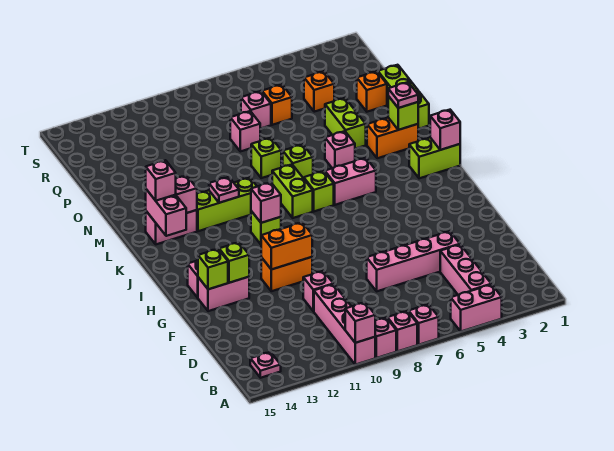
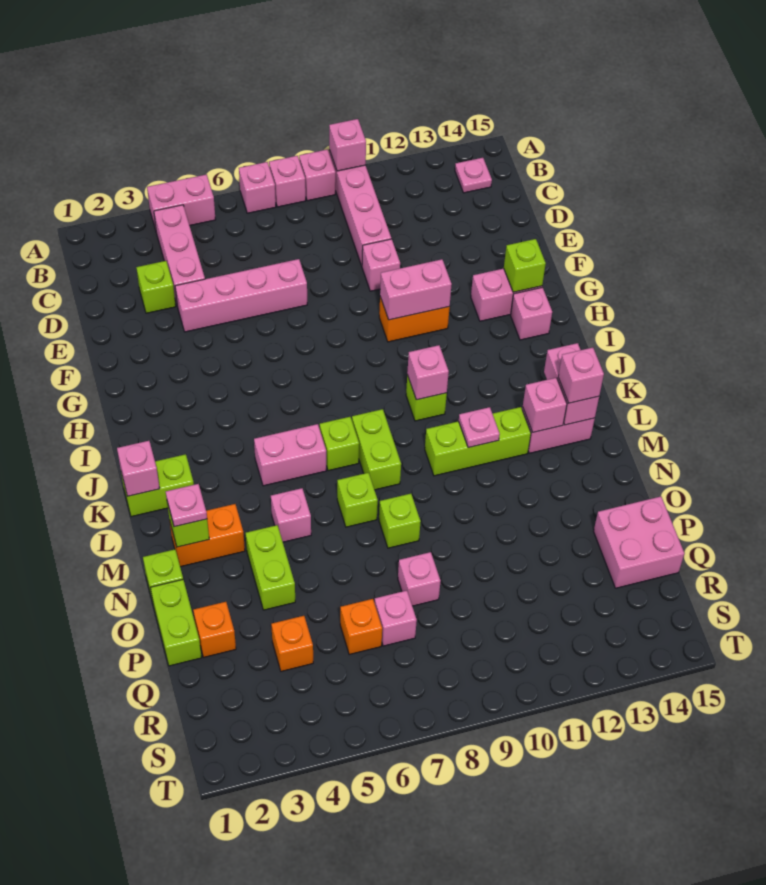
orange brick G10:G11 level 2 -> pink brick G10:G11 level 2
lime brick G13 level 2 -> lime brick D3 level 1
none -> pink brick P14:Q15 level 1

